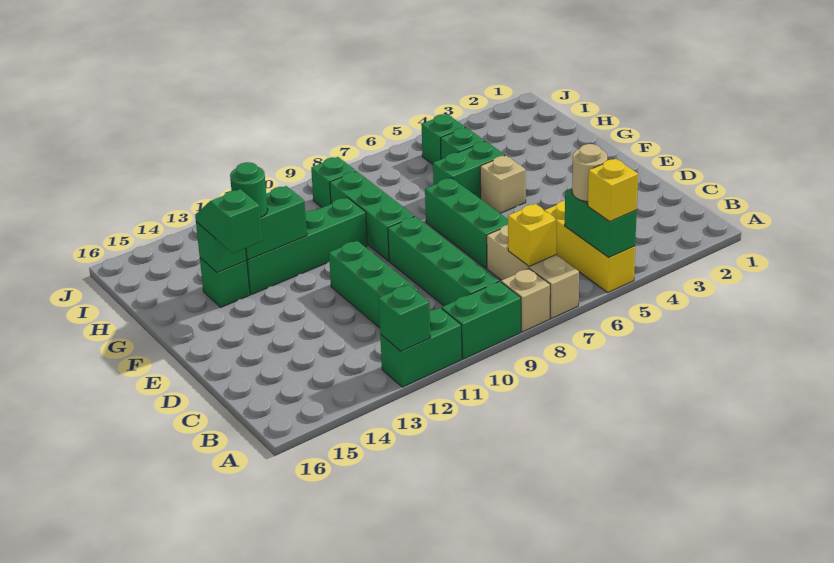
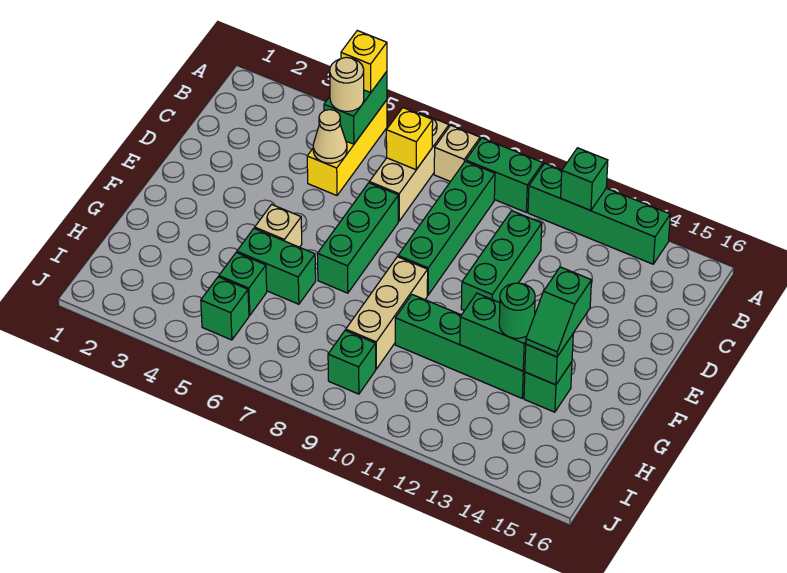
green brick A11:A12 level 1 -> green brick A11:A14 level 1
none -> tan cone C5 level 2
green brick F9:H9 level 1 -> tan brick F9:H9 level 1

